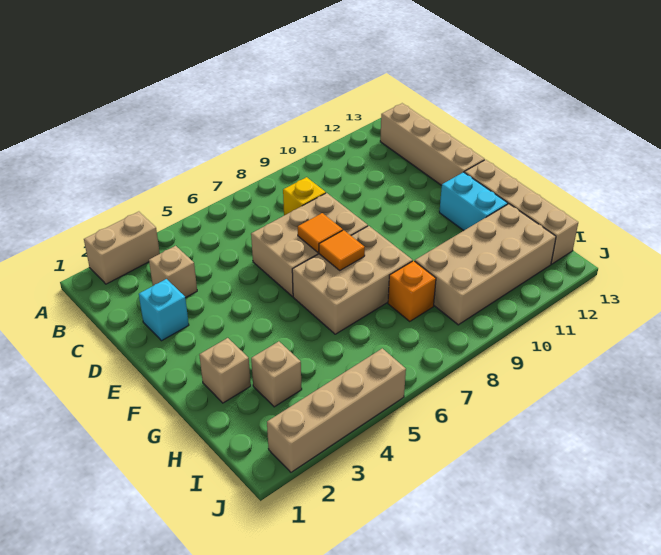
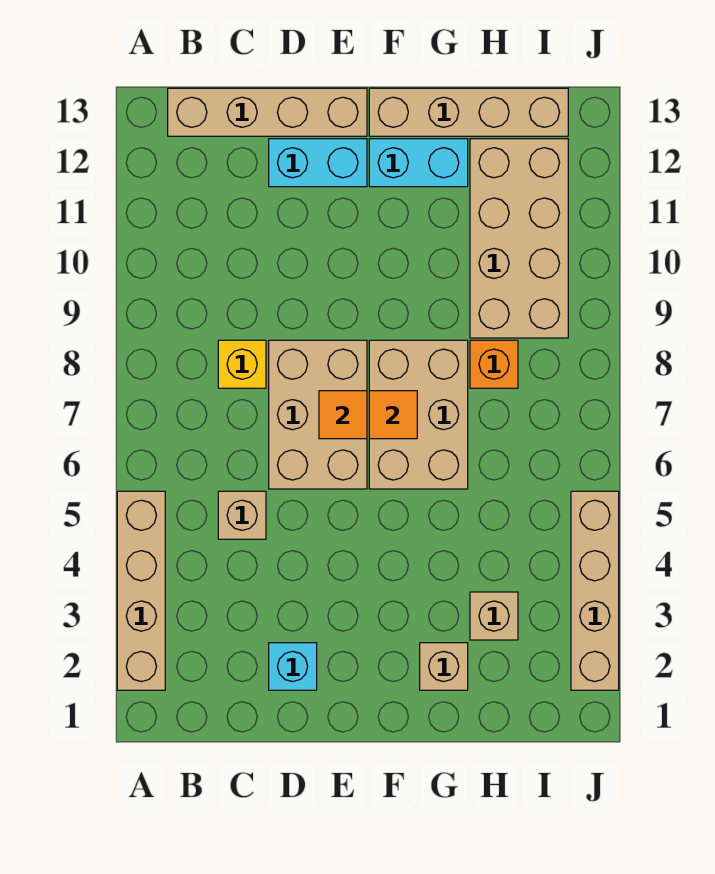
tan brick A2:A3 level 1 -> tan brick A2:A5 level 1
tan brick C3 level 1 -> tan brick C5 level 1
none -> cyan brick D12:E12 level 1

